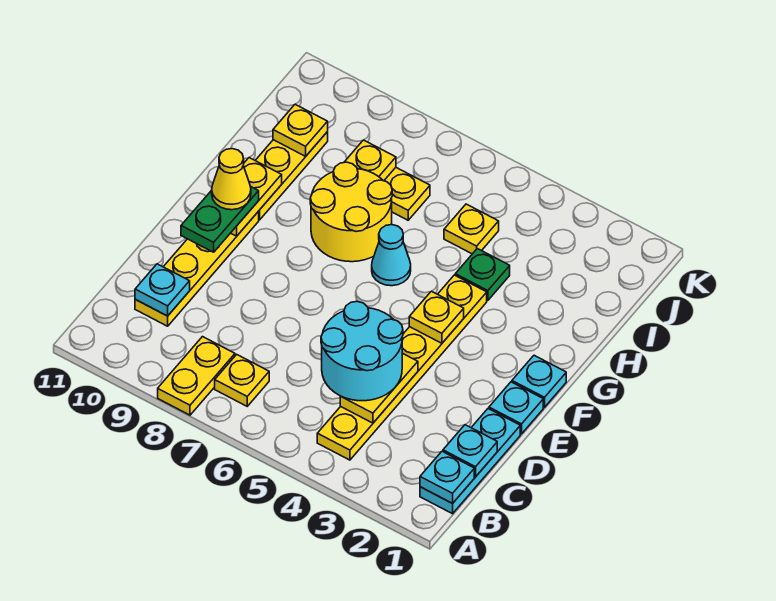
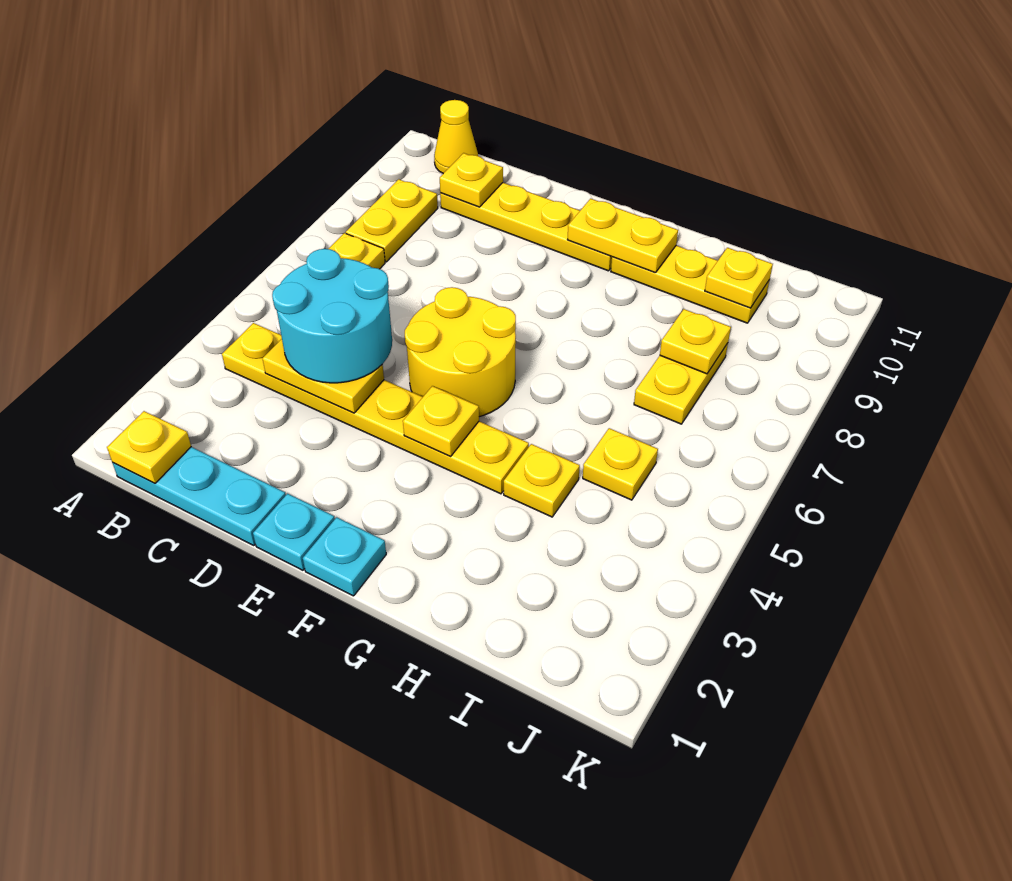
yellow plate A8:B8 level 1 -> yellow plate B8:B9 level 1
cyan plate B1 level 2 -> yellow plate B1 level 2
cyan plate C1 level 2 -> none
cyan plate C10 level 2 -> yellow plate C10 level 2
green plate E10:F10 level 3 -> none
yellow cone F10 level 4 -> yellow cone B11 level 1
cyan cone G6 level 1 -> none
yellow round brick G7:H8 level 1 -> yellow round brick E5:F6 level 1
green plate H4 level 1 -> yellow plate H4 level 1

